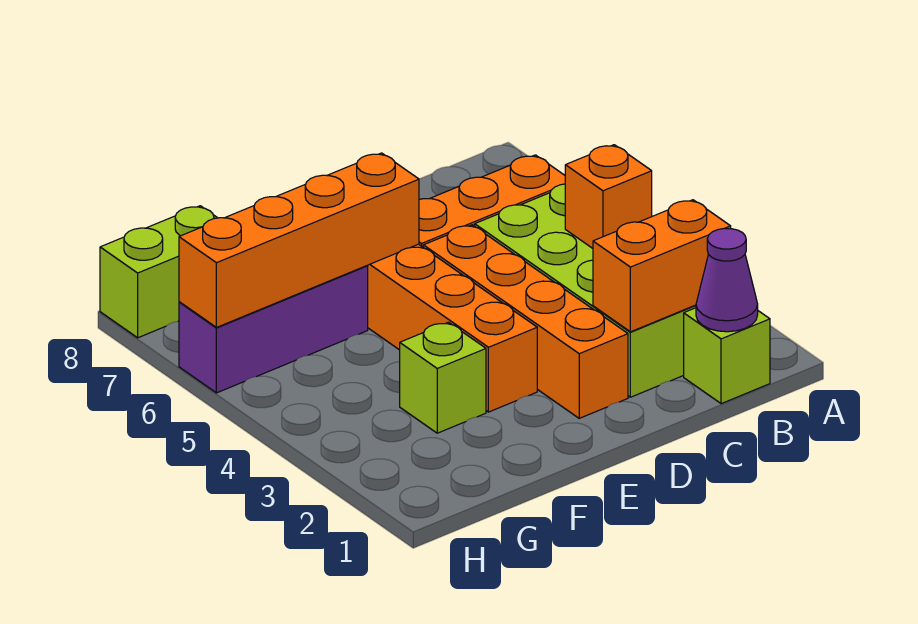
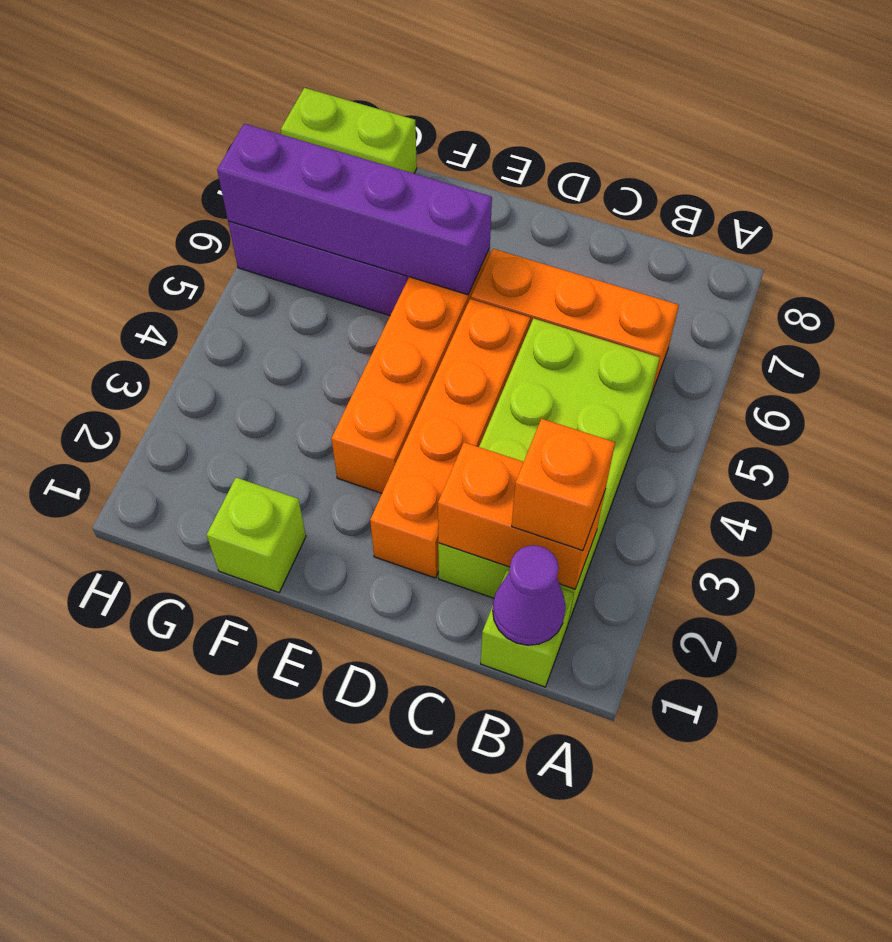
orange brick B4 level 2 -> orange brick B2 level 3
orange brick E6:H6 level 2 -> purple brick E6:H6 level 2
lime brick F3 level 1 -> lime brick F1 level 1

